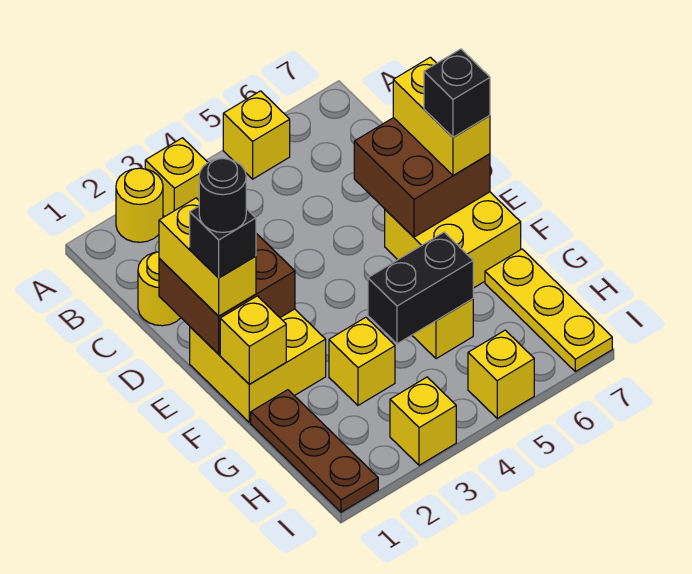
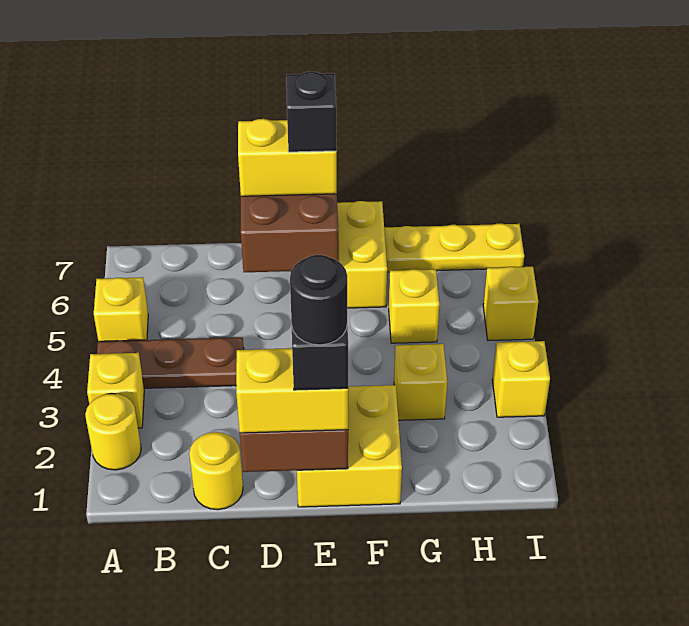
yellow brick F1 level 2 -> none
brown plate G1:I1 level 1 -> brown plate A4:C4 level 1
black brick G4:G5 level 2 -> none

